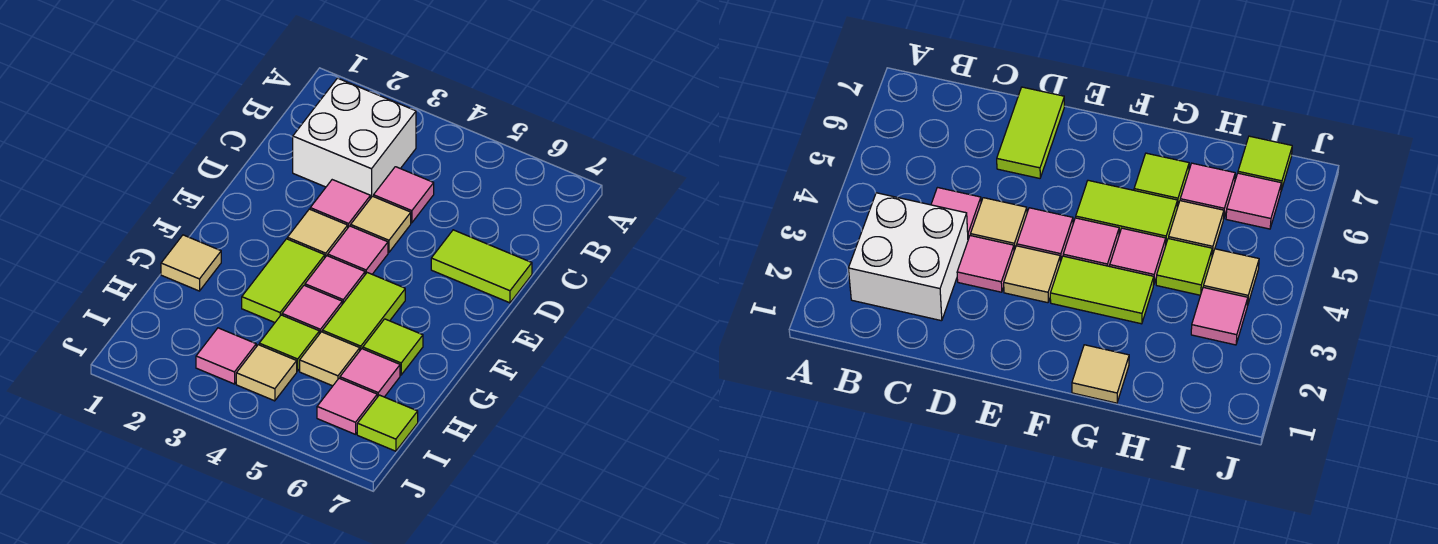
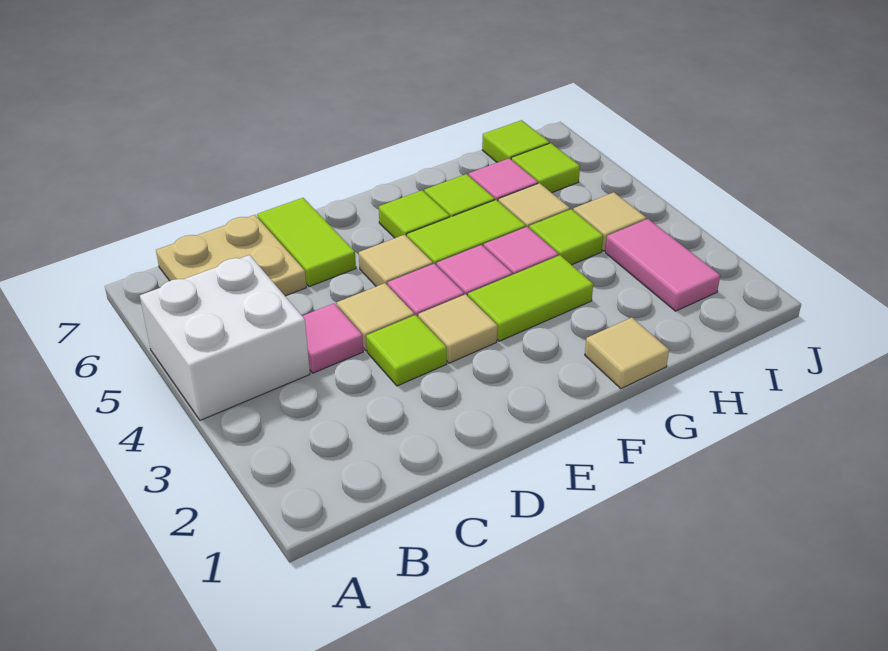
white brick B2:C3 level 1 -> white brick A4:B5 level 1
none -> tan plate B6:C7 level 1
pink tile D3 level 1 -> lime tile D3 level 1
none -> tan tile E5 level 1
none -> lime tile F6 level 1
pink tile I3 level 1 -> pink tile I2:I3 level 1
pink tile I6 level 1 -> lime tile I6 level 1

